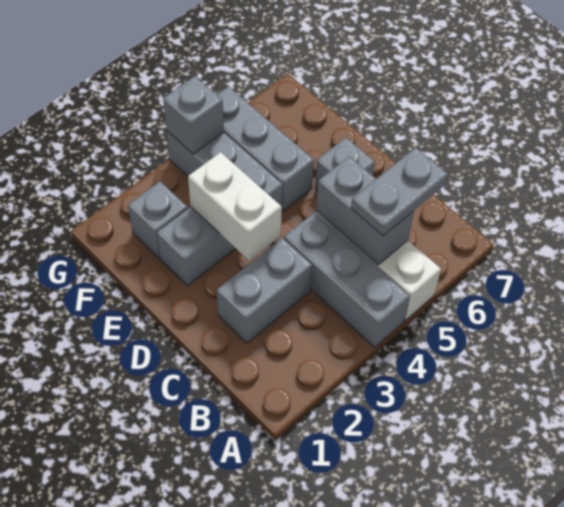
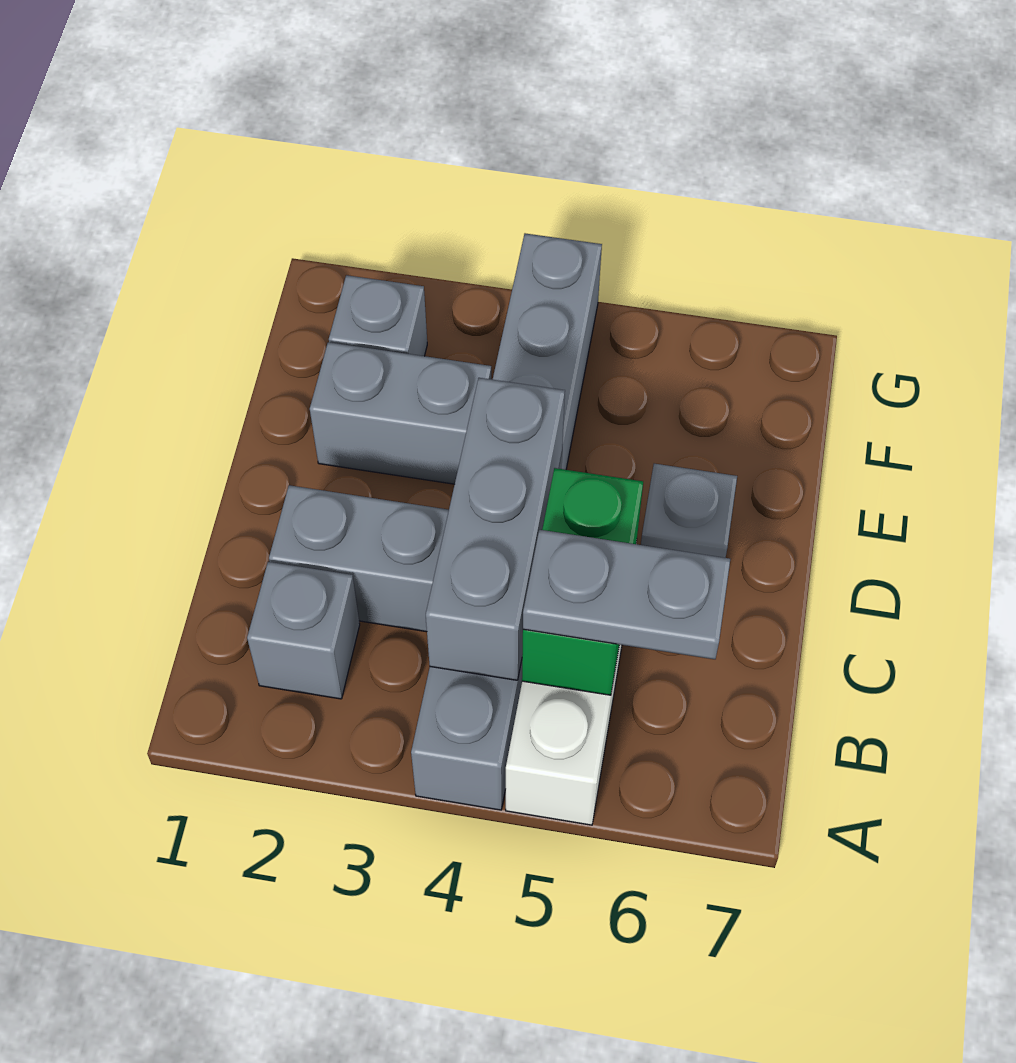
grey brick B5:C5 level 2 -> green brick B5:C5 level 2
white brick D3:E3 level 2 -> none
grey brick E5:G5 level 1 -> grey brick B4:D4 level 2
grey brick G4 level 2 -> grey brick B2 level 1

